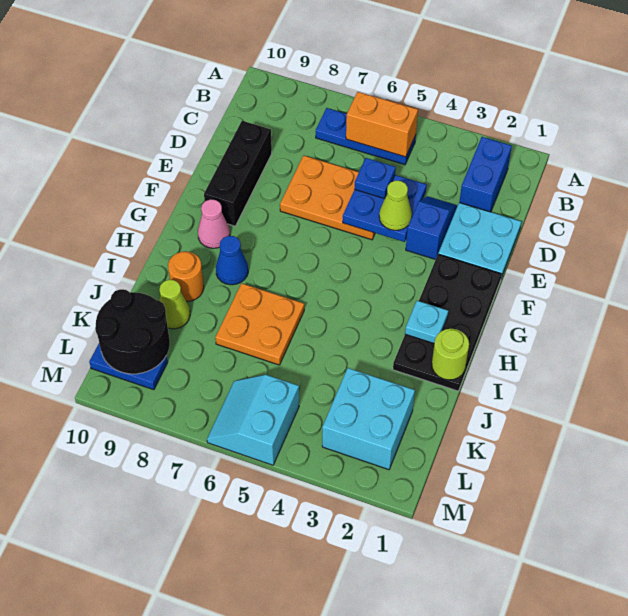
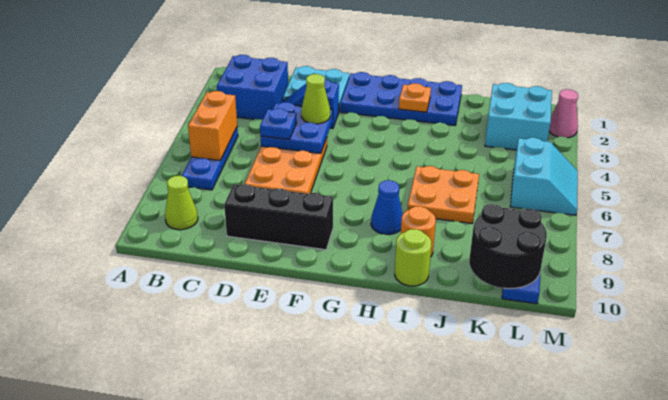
blue brick B2:C2 level 1 -> blue brick B2:C3 level 1
black plate F1:I2 level 1 -> blue plate F1:I2 level 1
pink cone G9 level 1 -> pink cone M2 level 1
cyan plate H2 level 2 -> orange plate H2 level 2
lime round brick I1 level 2 -> lime round brick I10 level 1
lime cone J9 level 1 -> lime cone B9 level 1
cyan slope L5:M6 level 1 top 5 -> cyan slope L5:M6 level 1 top L

